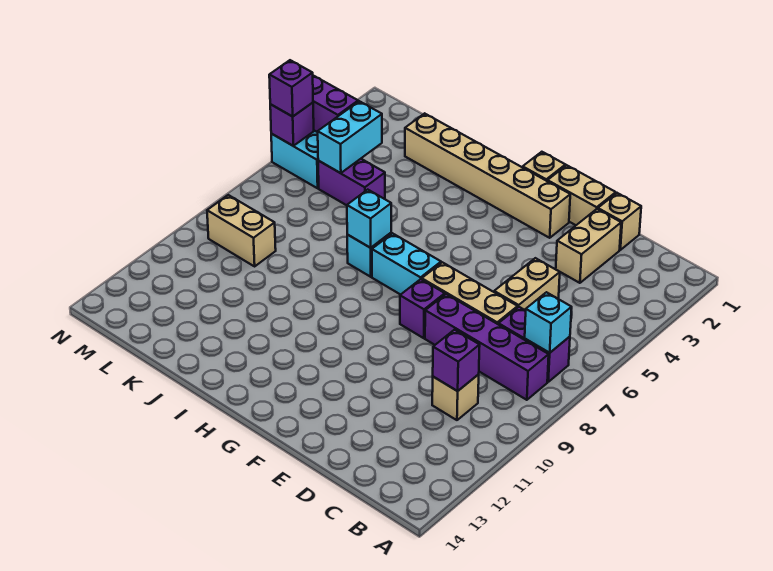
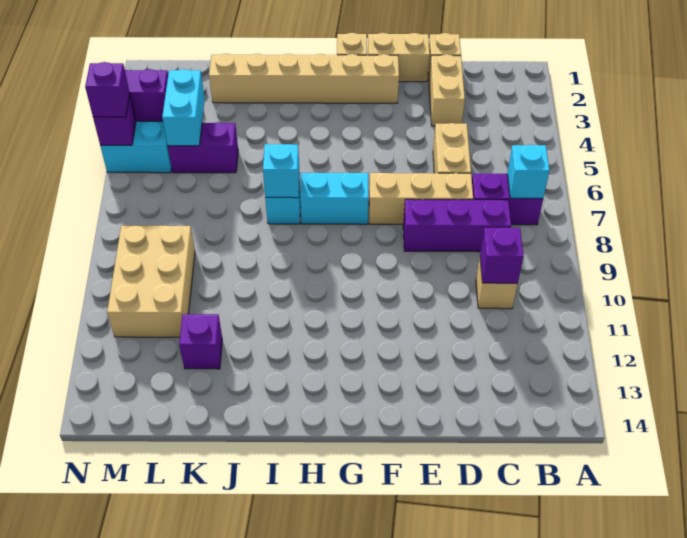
purple brick B8:E8 level 1 -> purple brick C8:E8 level 1
purple brick F8 level 1 -> purple brick K12 level 1
tan brick L9:M9 level 1 -> tan brick L9:M11 level 1

